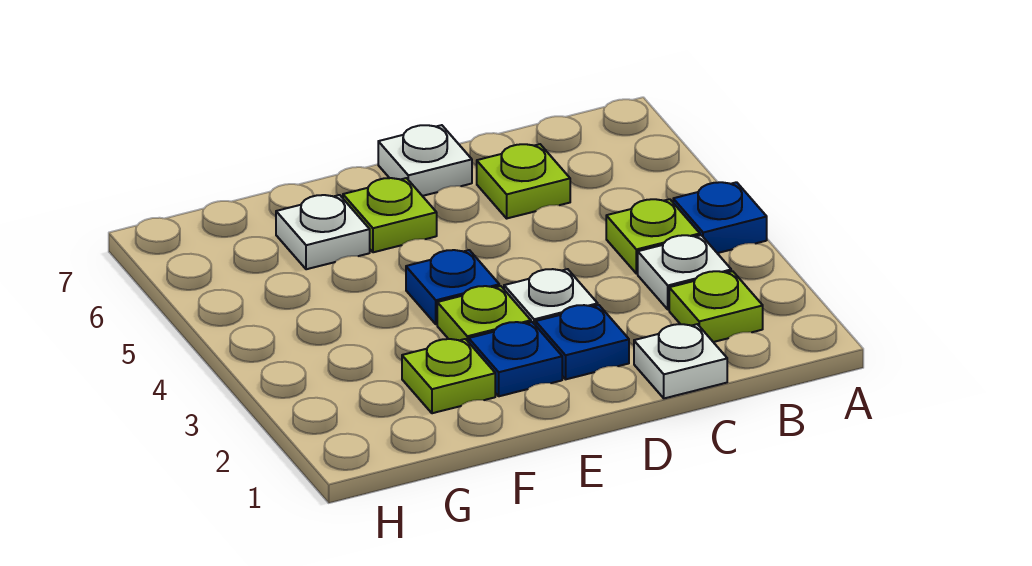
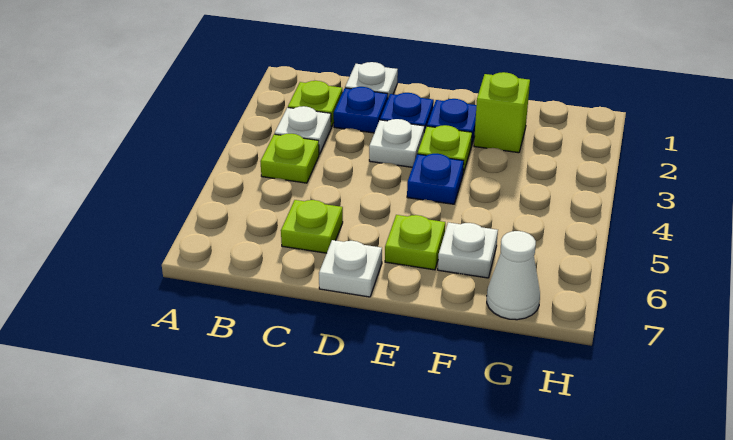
blue plate A4 level 1 -> blue plate C2 level 1
lime plate F2 level 1 -> lime brick F2 level 1
none -> white cone G7 level 1

